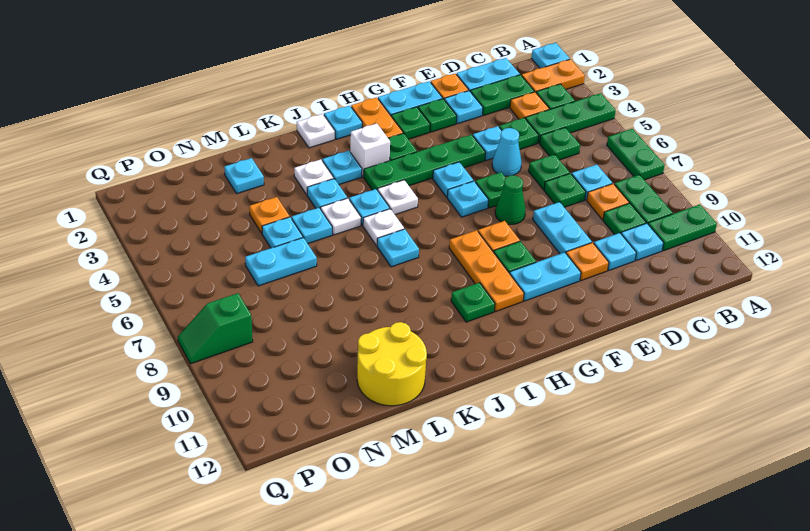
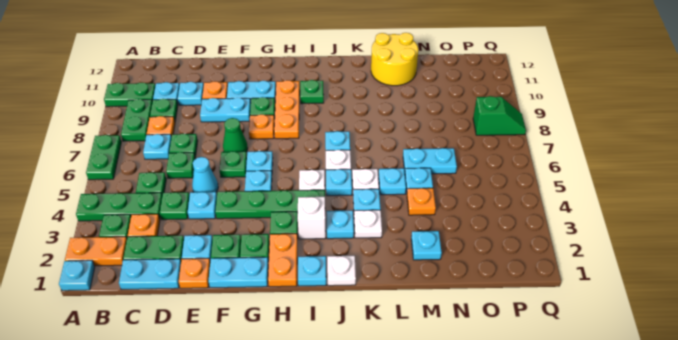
cyan plate E8:E9 level 1 -> cyan plate E9:F9 level 1

